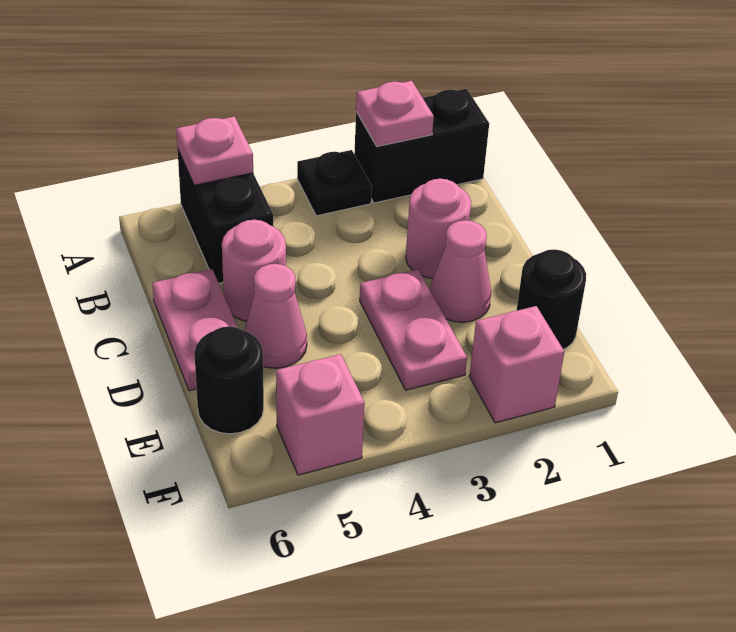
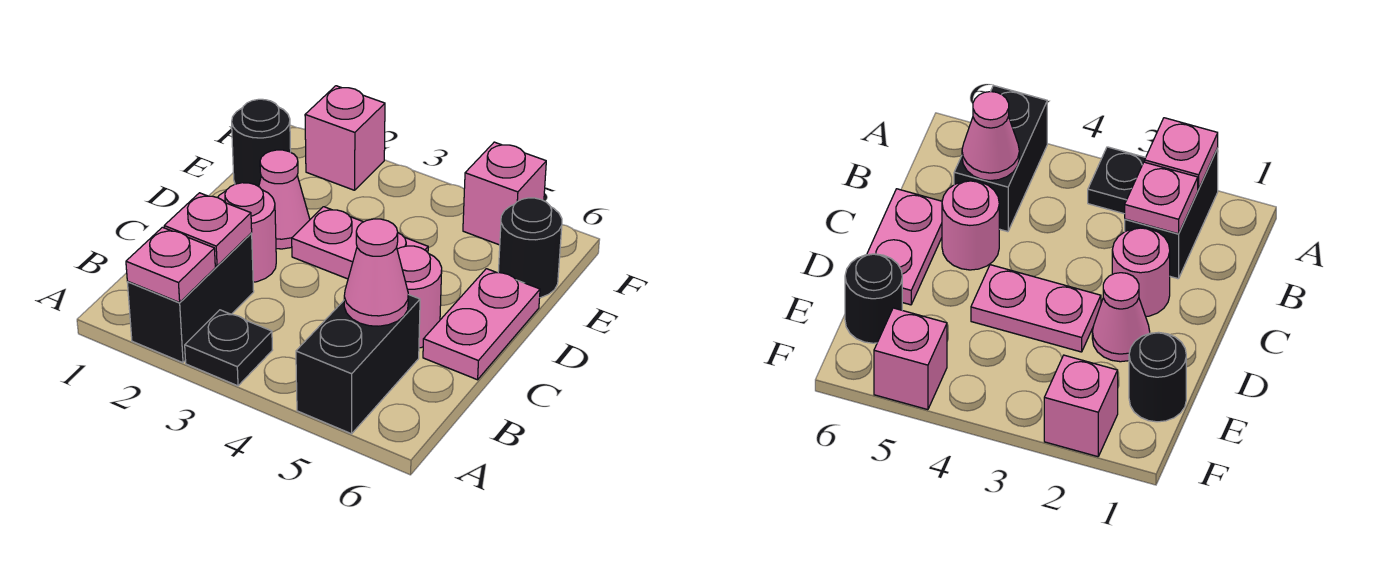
black brick A1:A2 level 1 -> black brick A2:B2 level 1
pink plate A5 level 2 -> pink plate B2 level 2
pink plate D3:E3 level 1 -> pink plate D3:D4 level 1
pink cone D5 level 1 -> pink cone B5 level 2

